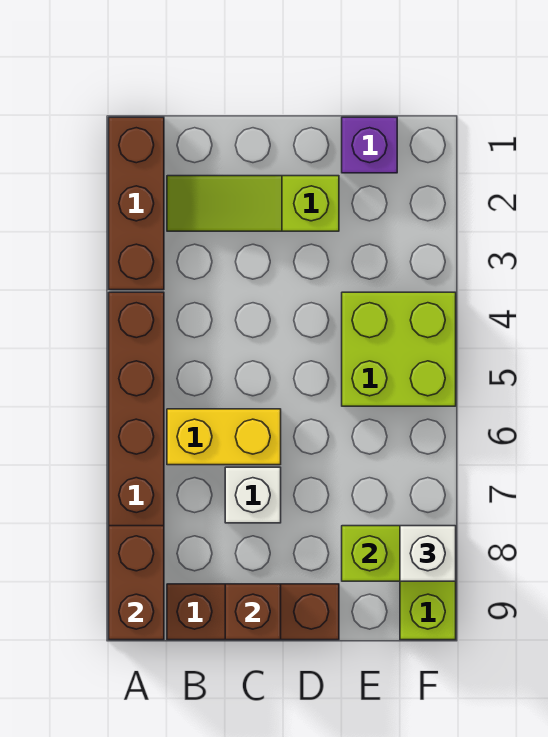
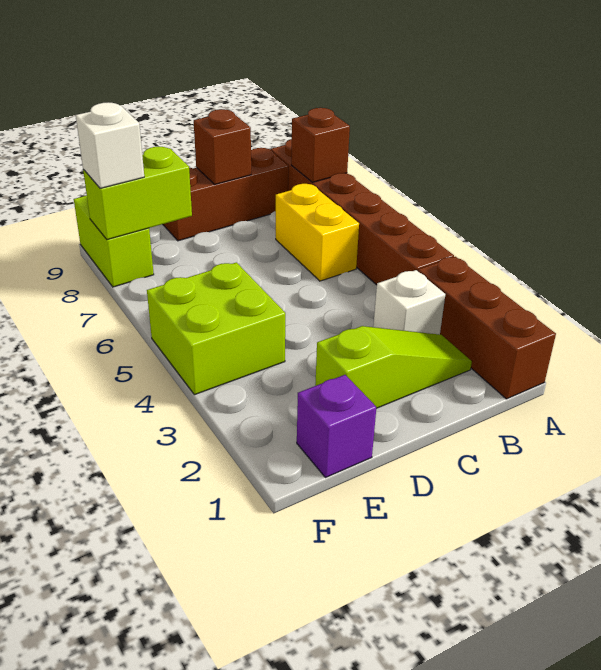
brown brick A8:A9 level 2 -> brown brick A8 level 2
yellow brick B6:C6 level 1 -> yellow brick B6:B7 level 1
white brick C7 level 1 -> white brick B3 level 1

